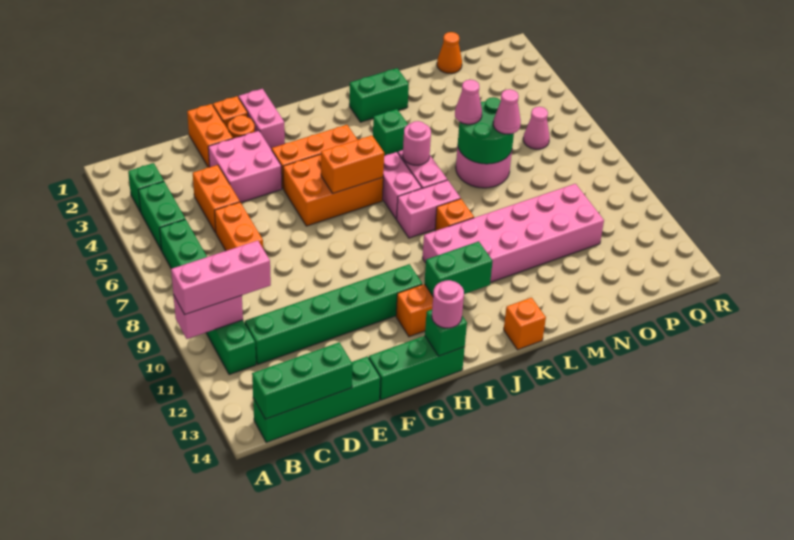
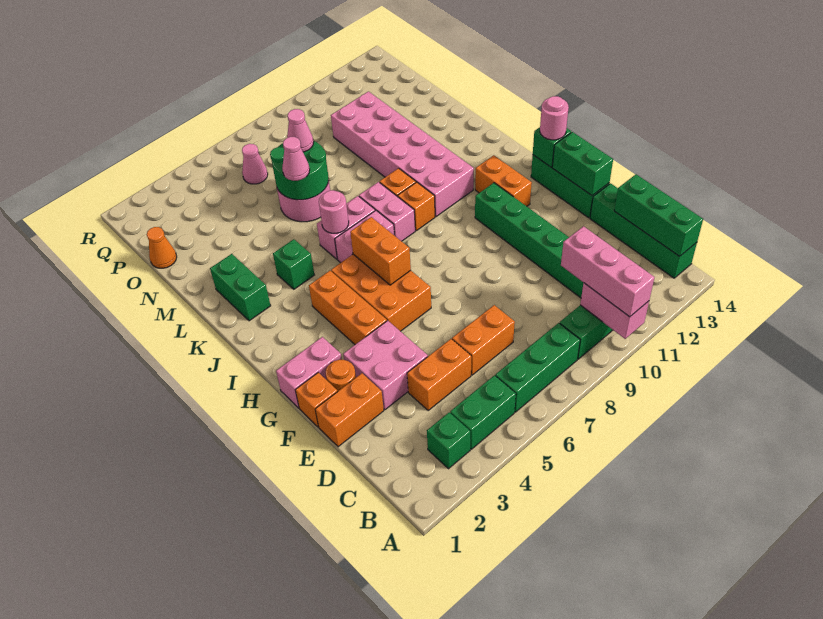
green brick I12:J12 level 2 -> green brick F14:G14 level 2
orange brick K14 level 1 -> orange brick J9 level 1

